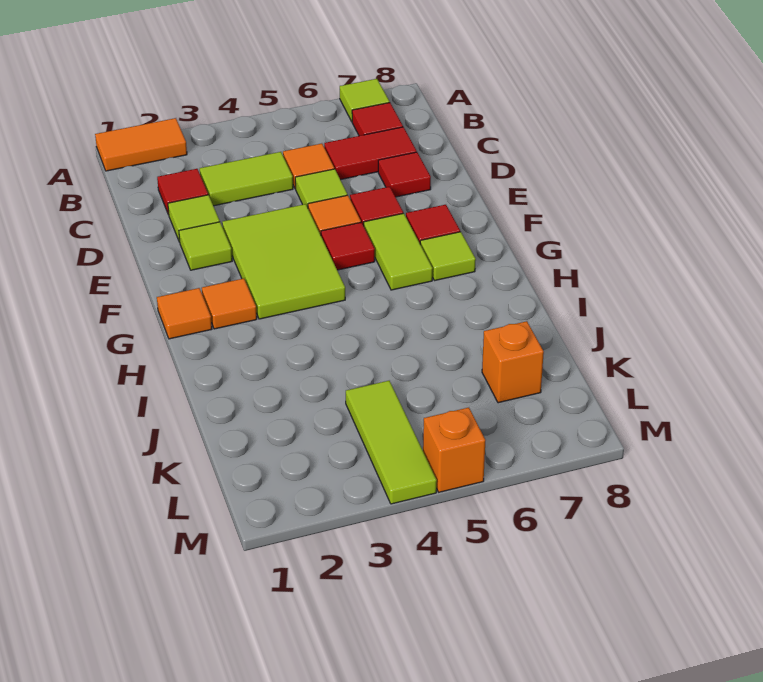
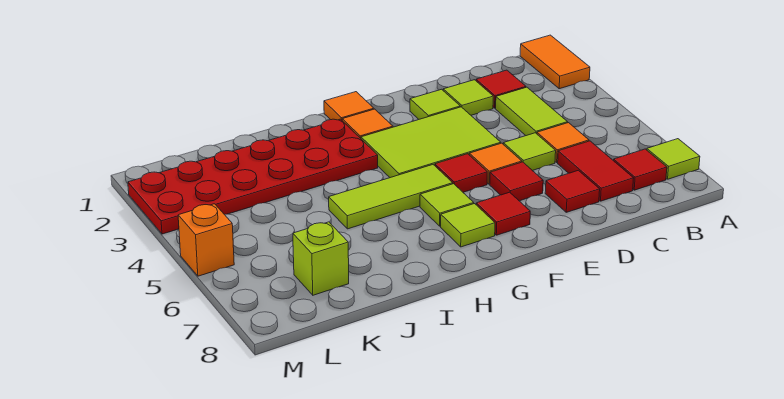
lime tile F6:G6 level 1 -> lime tile G6 level 1
none -> red plate H2:M3 level 1
lime tile K4:M4 level 1 -> lime tile G5:I5 level 1
orange brick K7 level 1 -> lime brick K7 level 1

